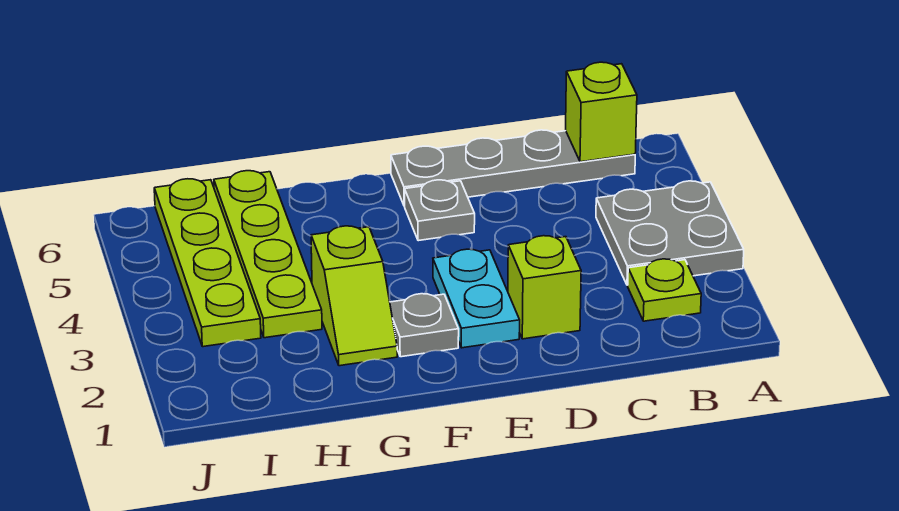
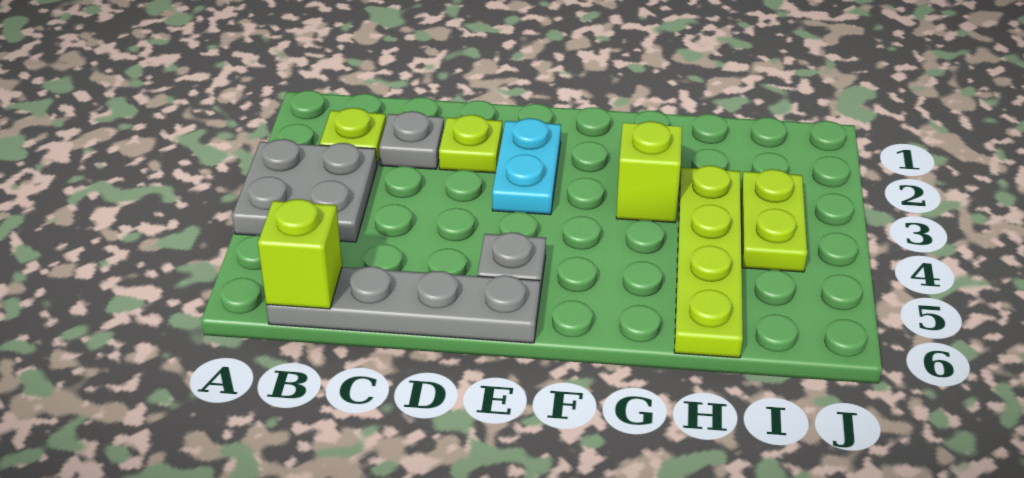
lime brick D2 level 1 -> lime plate D2 level 1
grey plate F2 level 1 -> grey plate C2 level 1
lime plate I3:I6 level 1 -> lime plate I3:I4 level 1

